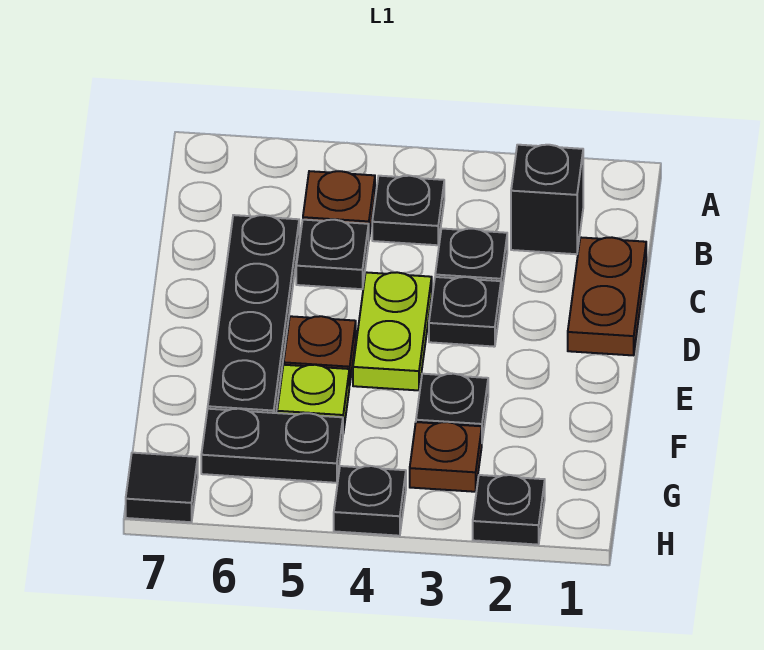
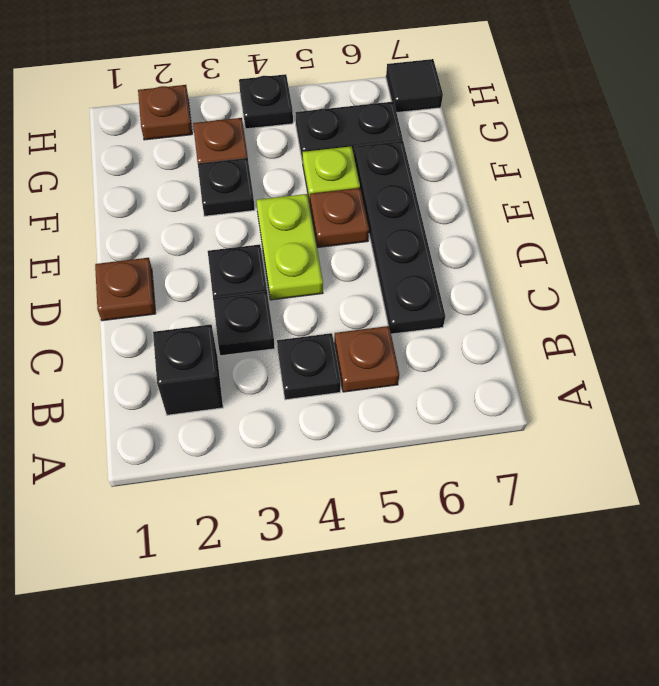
brown plate C1:D1 level 1 -> brown plate D1 level 1
black plate C5 level 1 -> none
black plate H2 level 1 -> brown plate H2 level 1

